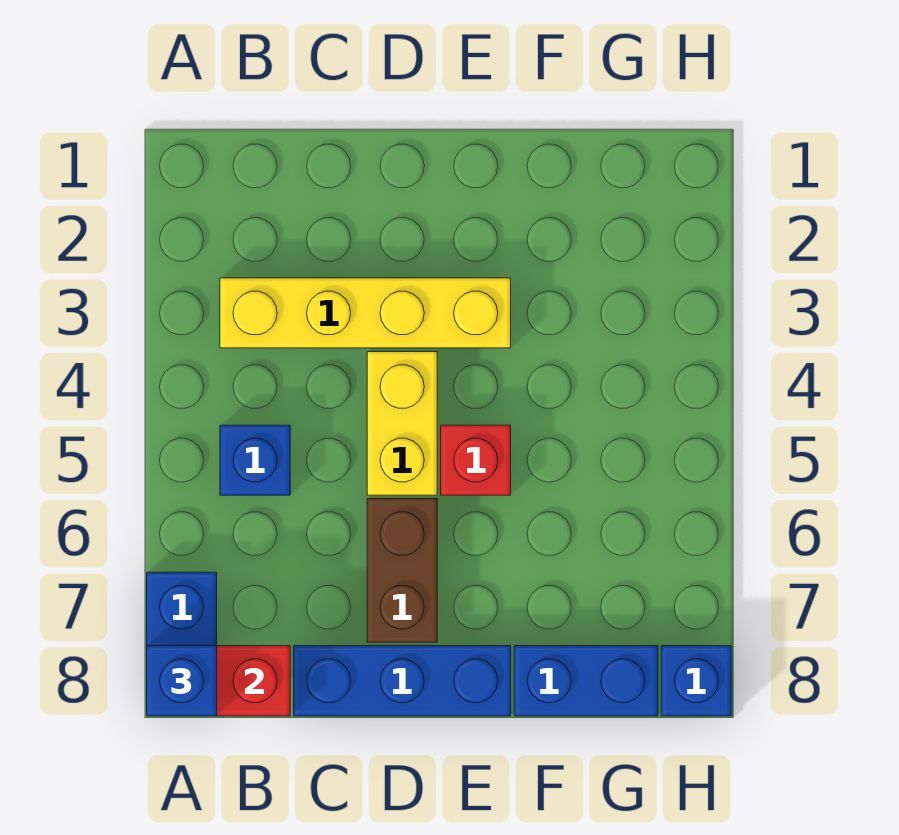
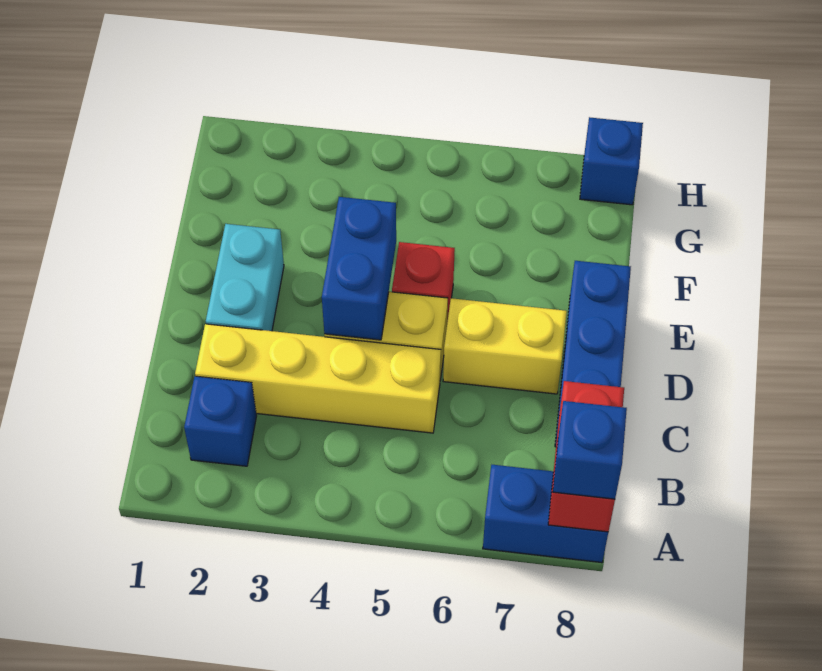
yellow brick B3:E3 level 1 -> yellow brick C2:C5 level 1
blue brick B5 level 1 -> blue brick B2 level 1
none -> cyan brick D2:E2 level 1
brown brick D6:D7 level 1 -> yellow brick D6:D7 level 1
blue brick F8:G8 level 1 -> blue brick D4:E4 level 2

